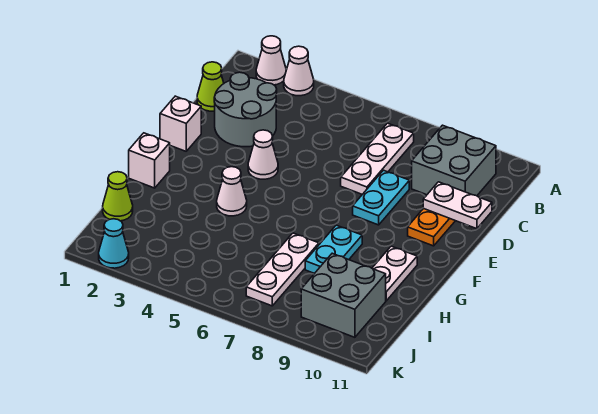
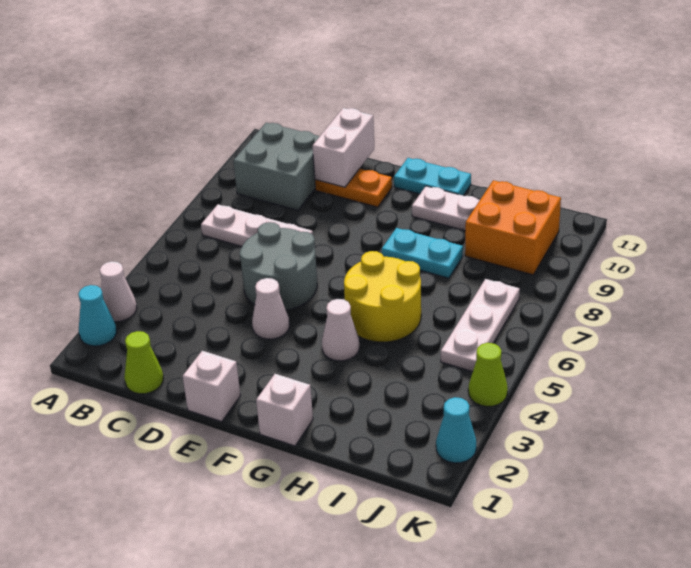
white cone A2 level 1 -> cyan cone A2 level 1
grey round brick C2:D3 level 1 -> grey round brick D5:E6 level 1
cyan plate D8:E8 level 1 -> cyan plate F11:G11 level 1
white plate D10:D11 level 2 -> white brick D10:D11 level 2
none -> yellow round brick G5:H6 level 1
white plate H7:J7 level 1 -> white plate J5:J7 level 1
lime cone I1 level 1 -> lime cone K4 level 1
grey brick I9:J10 level 1 -> orange brick I9:J10 level 1

